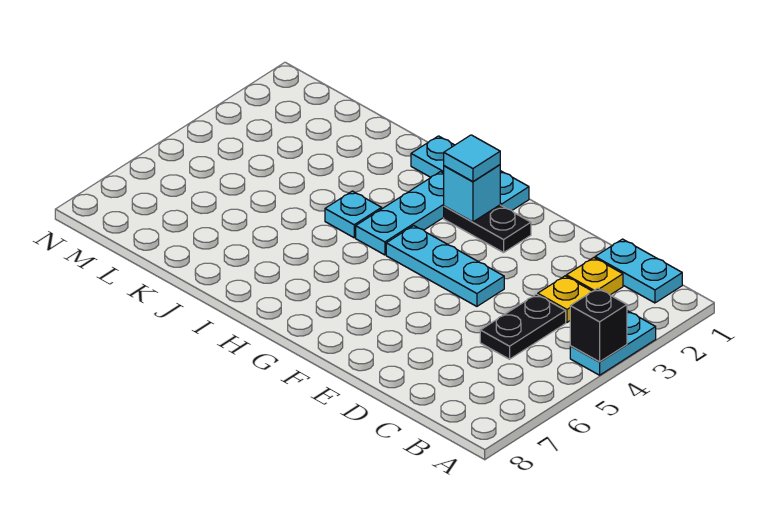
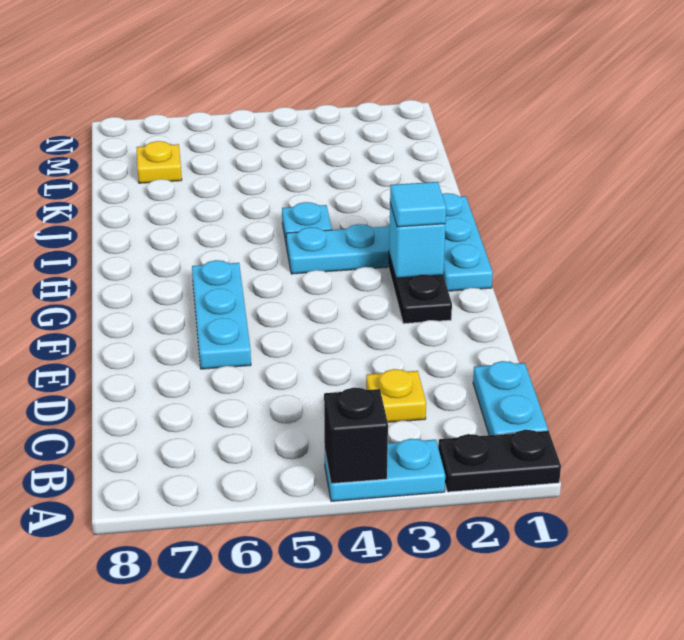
yellow plate C2 level 1 -> yellow plate L7 level 1
black plate C4:C5 level 1 -> black plate A1:A2 level 1
cyan plate E4:G4 level 1 -> cyan plate E6:G6 level 1

